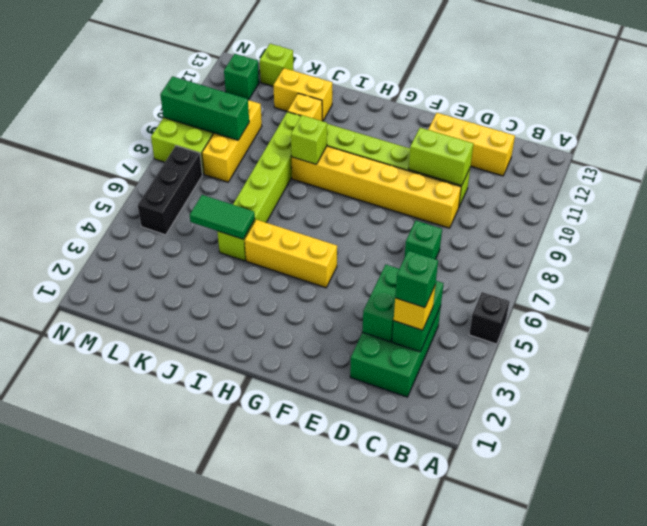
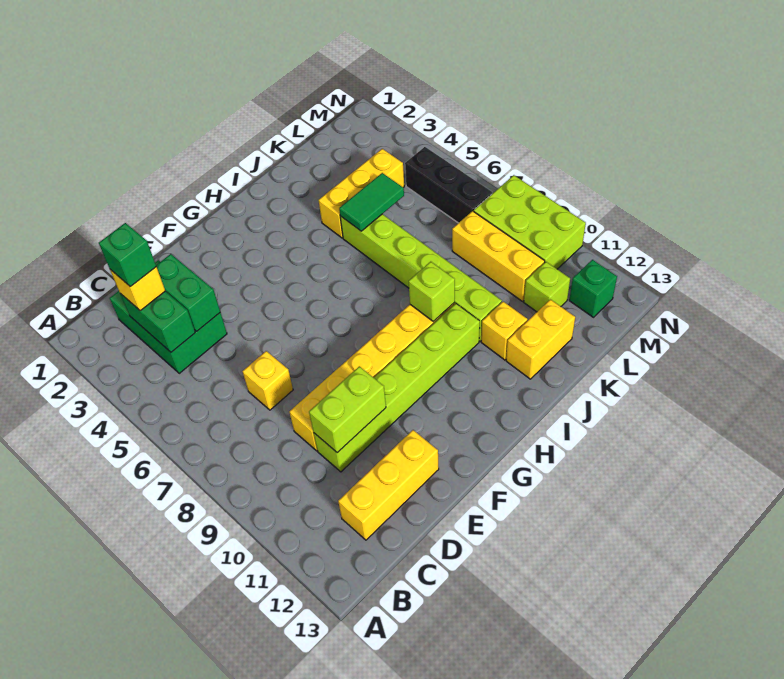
black brick A5 level 1 -> none
green brick D7 level 1 -> yellow brick D7 level 1
yellow brick G5:I5 level 1 -> yellow brick J4:L4 level 1
green brick L9:N9 level 2 -> none
lime brick L13 level 1 -> lime brick L11 level 1

